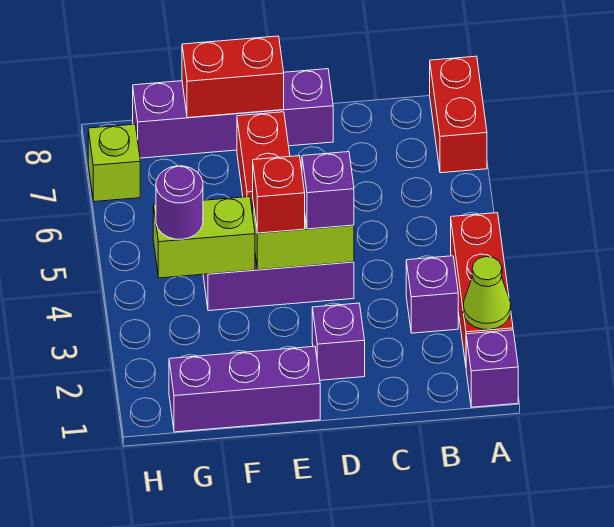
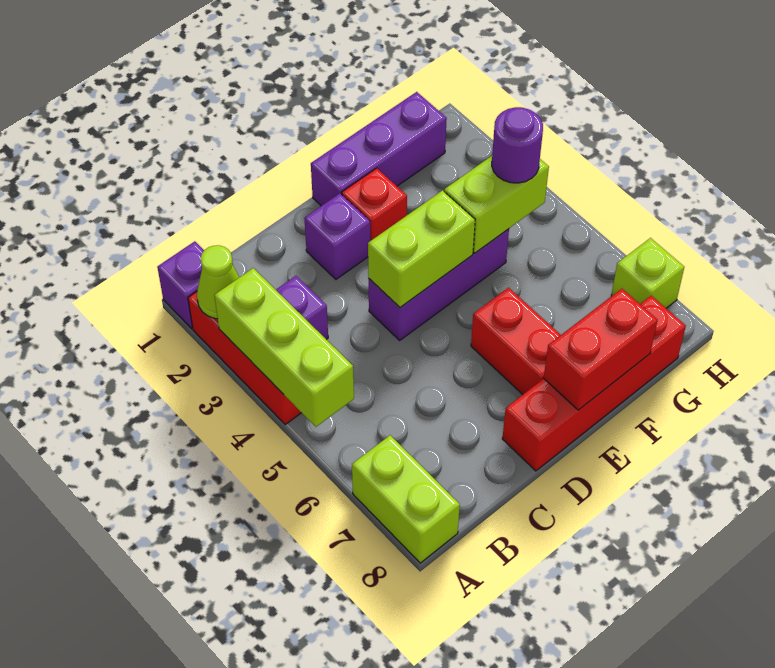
none -> lime brick A3:A5 level 2
red brick A7:A8 level 1 -> lime brick A7:A8 level 1
purple brick D4 level 3 -> none
purple brick D8:G8 level 1 -> red brick D8:G8 level 1
red brick E4 level 3 -> red brick E2 level 1

